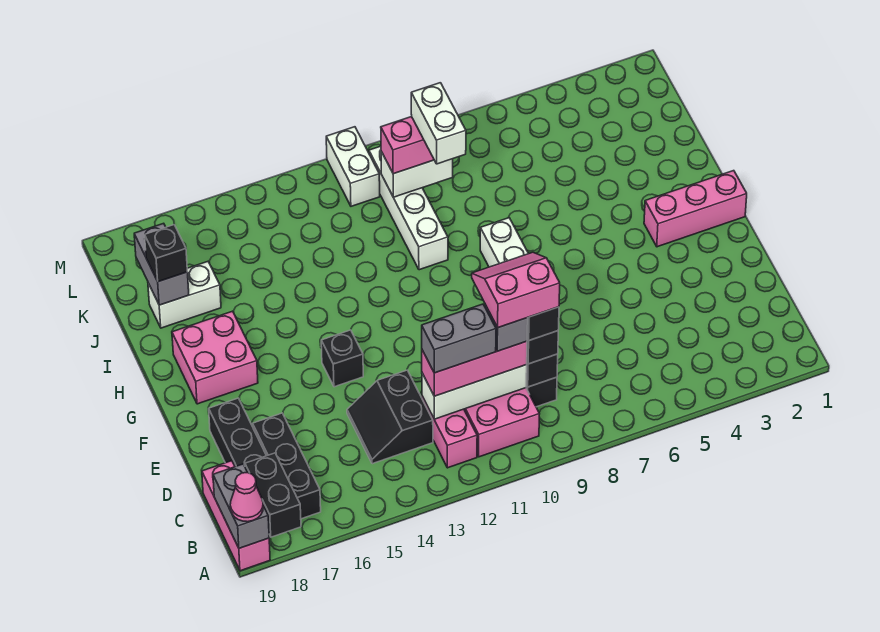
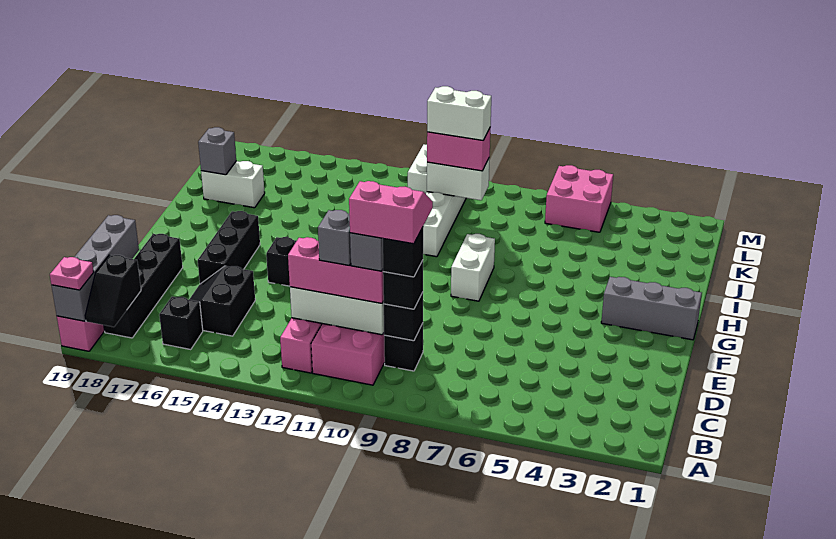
black brick A18:B18 level 2 -> black slope A18:B18 level 2 top B
grey brick A19:B19 level 2 -> grey brick A19:D19 level 2
pink cone A19 level 3 -> pink plate A19 level 3
black brick B17:D17 level 1 -> black brick E16:G16 level 1
grey brick C11:C12 level 4 -> grey brick C11 level 4
black slope C13:D14 level 1 top 13 -> black slope C15:D16 level 1 top 15
pink brick G1:G3 level 1 -> grey brick G1:G3 level 1
pink brick G17:H18 level 1 -> pink brick L5:M6 level 1
white brick J9:K9 level 4 -> white brick K9:K10 level 4
grey brick J18:K18 level 2 -> grey brick J18 level 2
black brick J18 level 3 -> black brick B16 level 1

